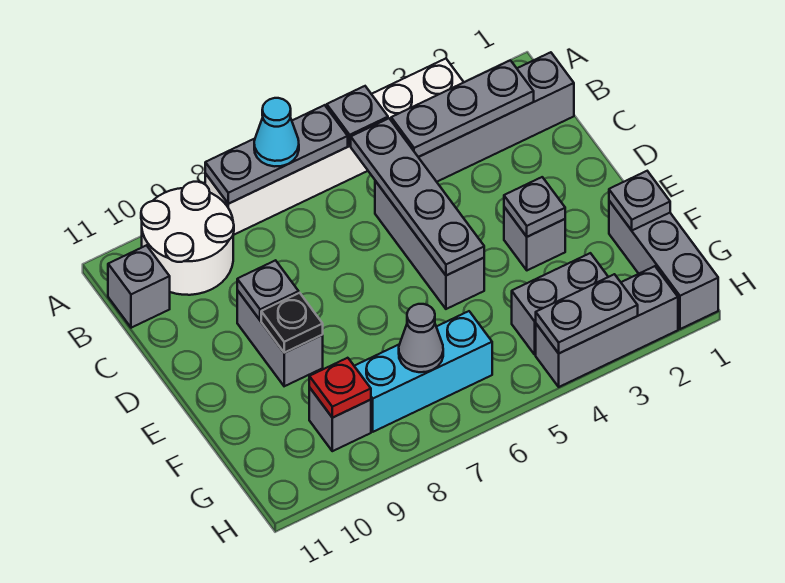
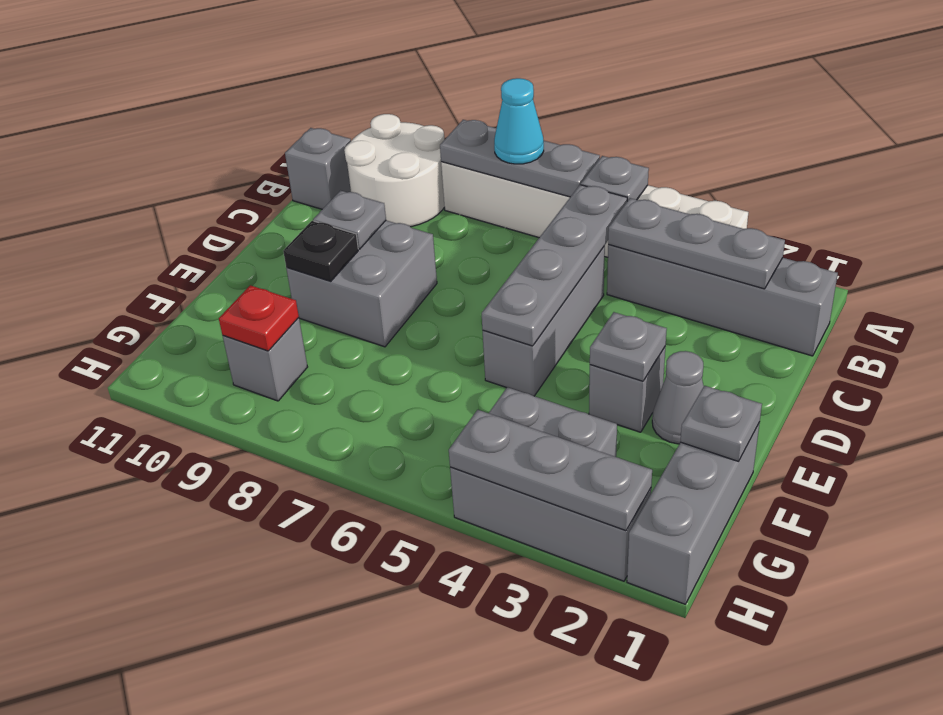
grey brick D9:E9 level 1 -> grey brick D8:E9 level 1
cyan brick G6:G8 level 1 -> none
grey cone G7 level 2 -> grey cone E2 level 1
grey plate H3:H4 level 2 -> grey plate H2:H4 level 2

